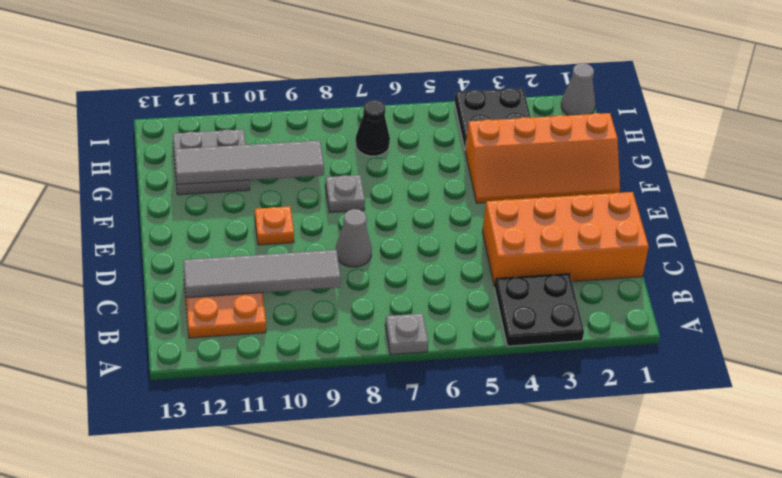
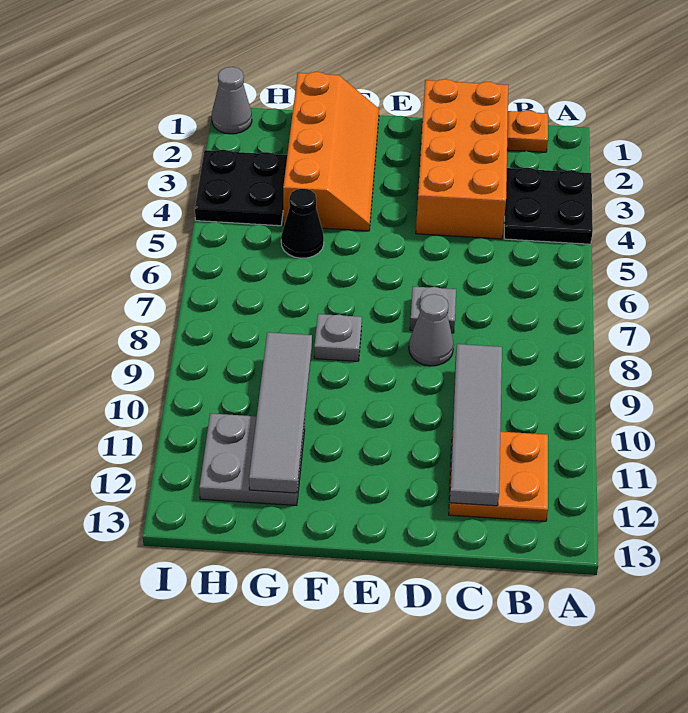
grey plate A7 level 1 -> grey plate D7 level 1
orange plate E10 level 1 -> orange plate B1 level 1
black cone H7 level 1 -> black cone G5 level 1

